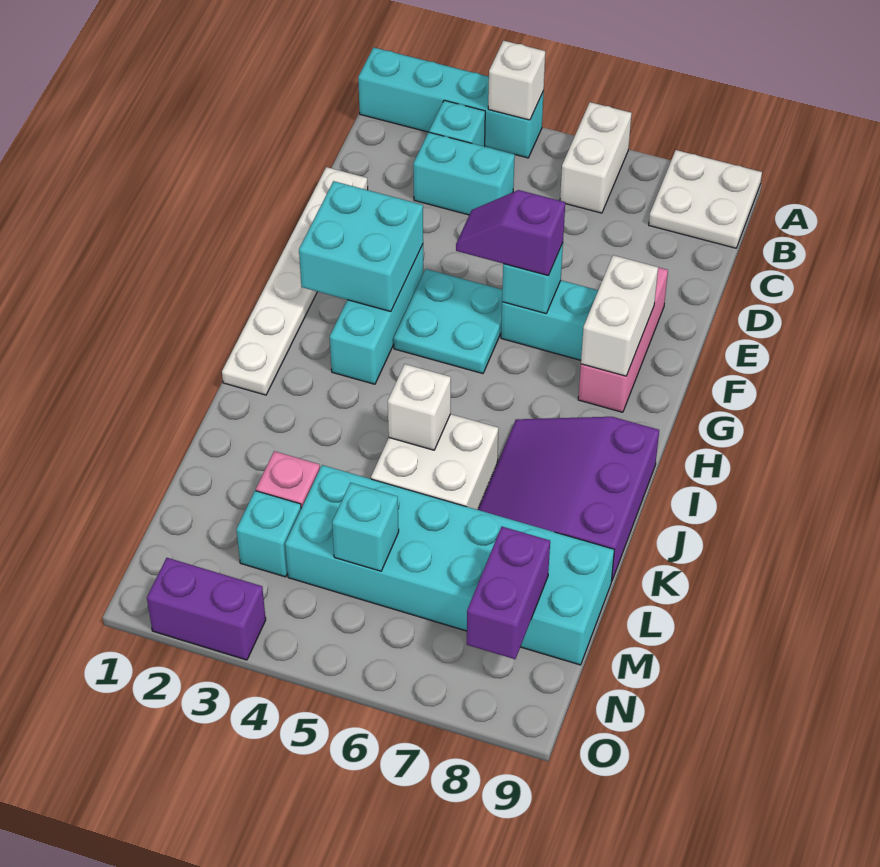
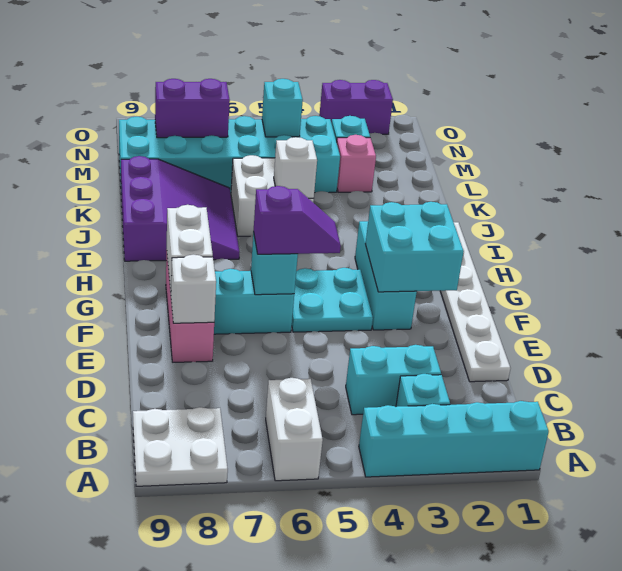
white brick A4 level 2 -> white brick E8 level 2
purple brick M8:N8 level 2 -> purple brick M7:M8 level 2

